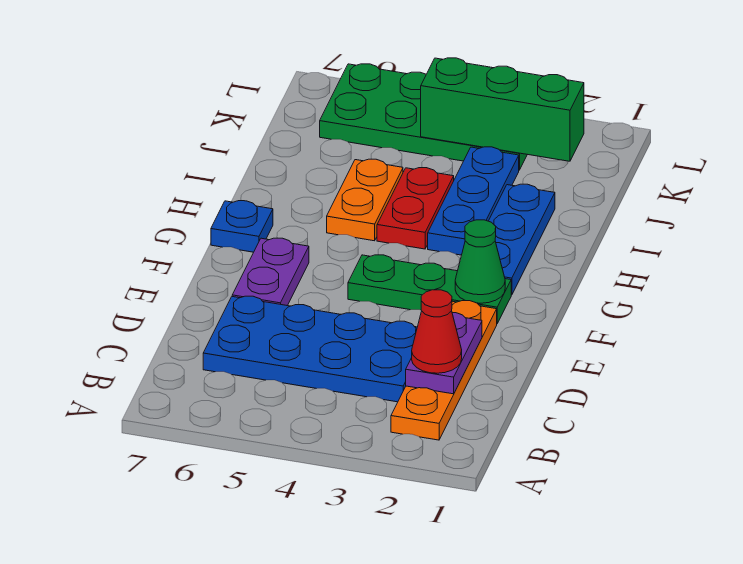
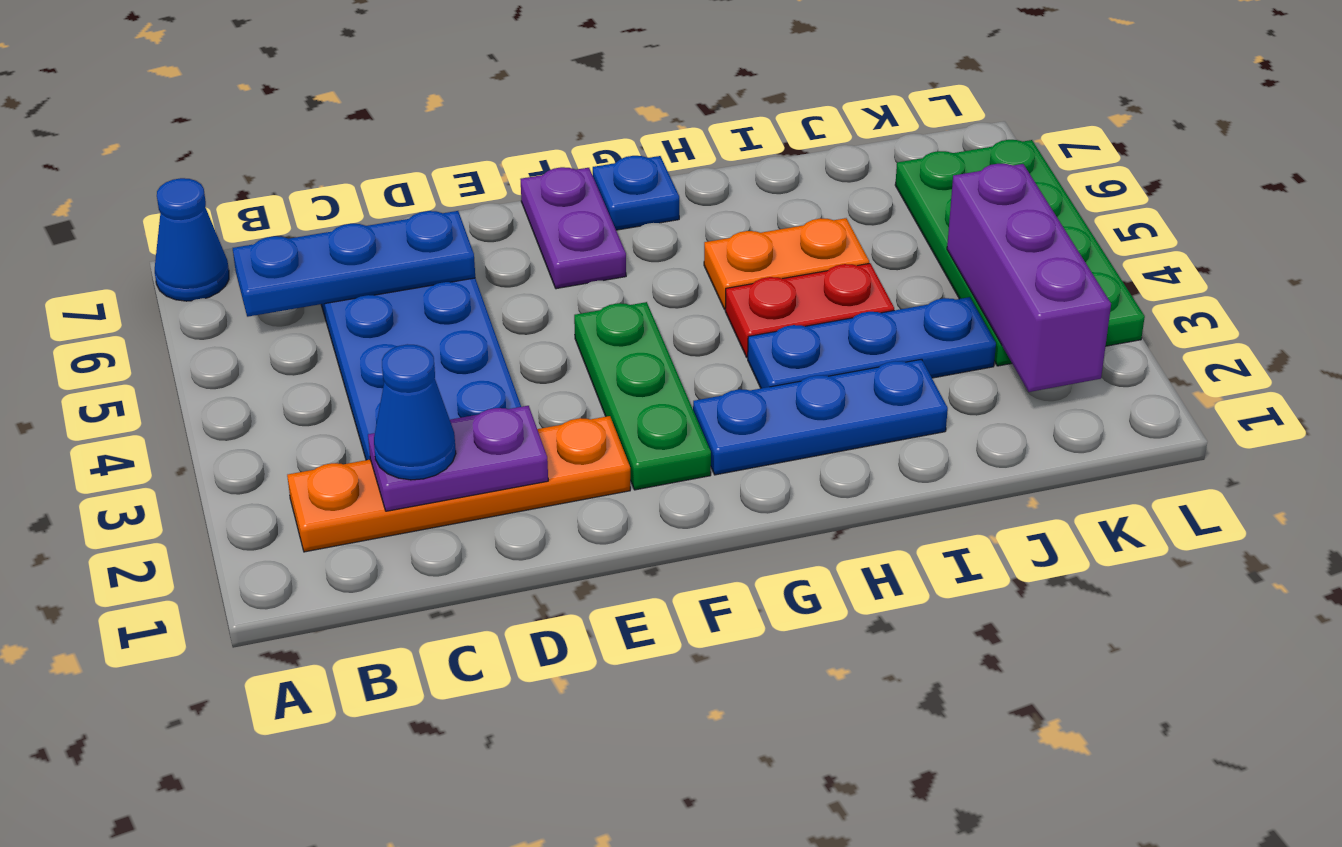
none -> blue cone A7 level 1
none -> blue plate B6:D6 level 2
red cone C2 level 3 -> blue cone C2 level 3
purple plate E6:F6 level 1 -> purple plate F6:F7 level 1
green cone F2 level 2 -> none
green brick K2:K4 level 2 -> purple brick K2:K4 level 2

